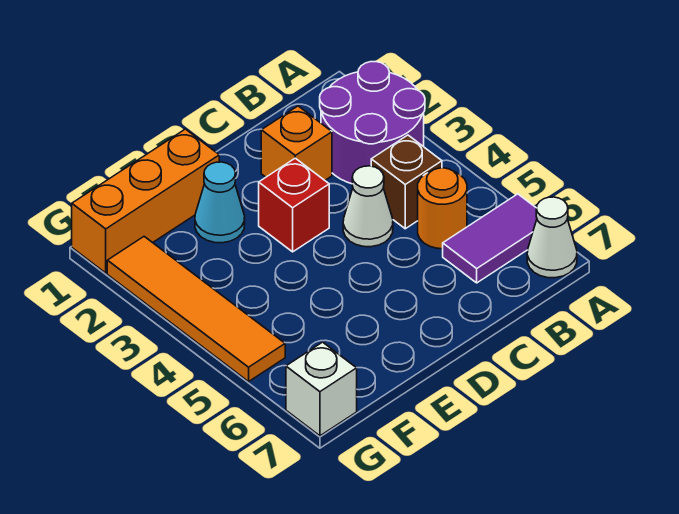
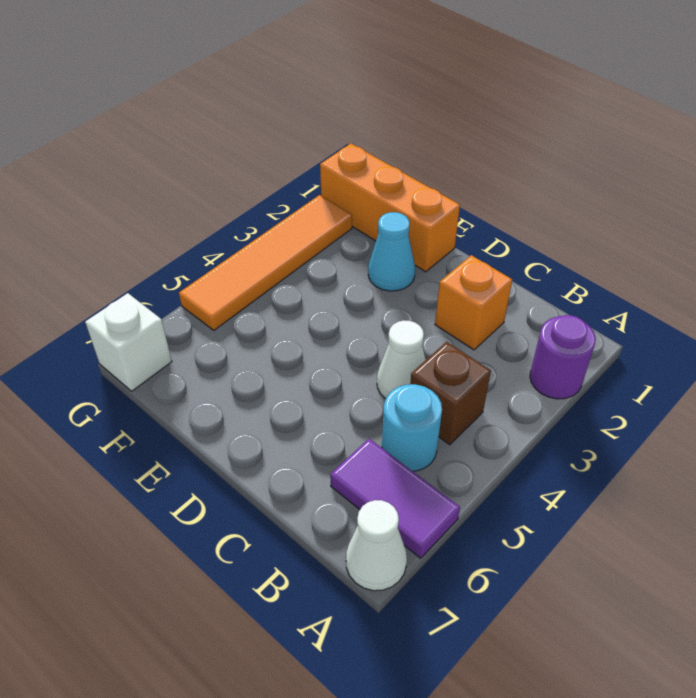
purple round brick A2:B3 level 1 -> purple round brick A2 level 1
orange round brick B5 level 1 -> cyan round brick B5 level 1
red brick D3 level 1 -> none

